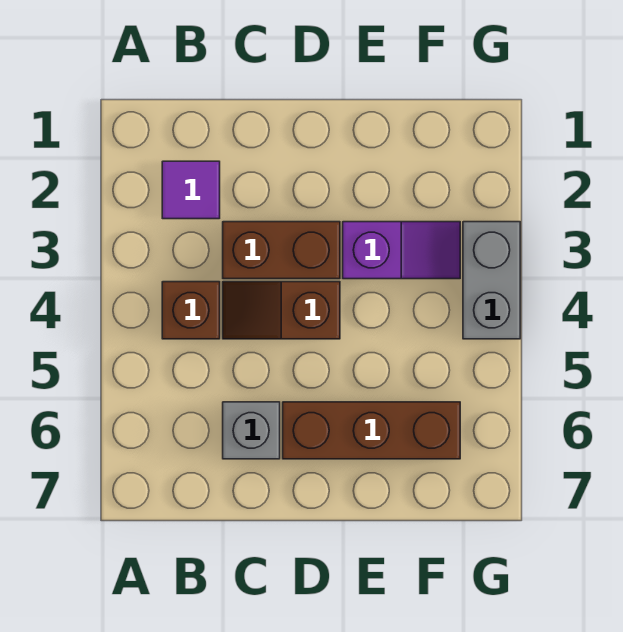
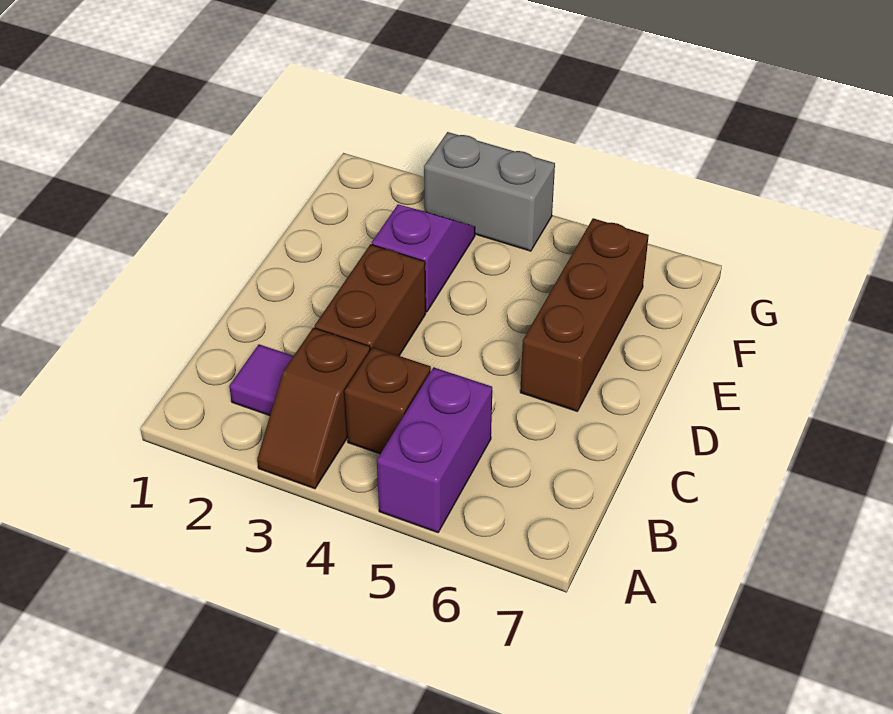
none -> purple brick A5:B5 level 1
brown slope C4:D4 level 1 top D -> brown slope A3:B3 level 1 top B
grey brick C6 level 1 -> none

